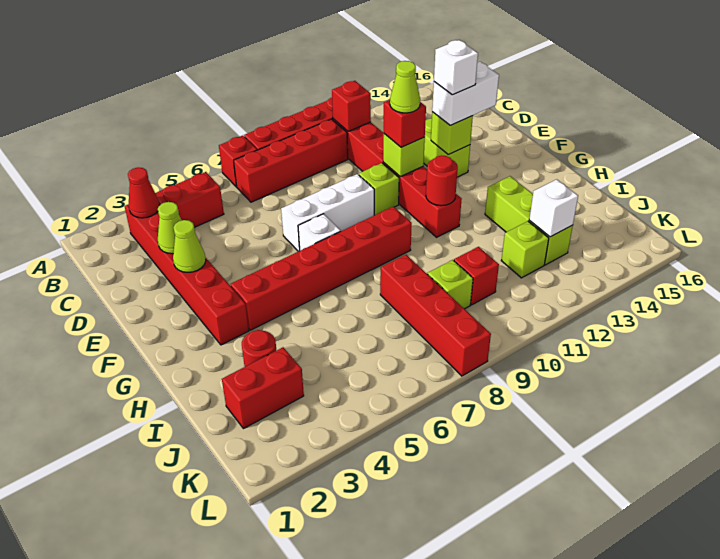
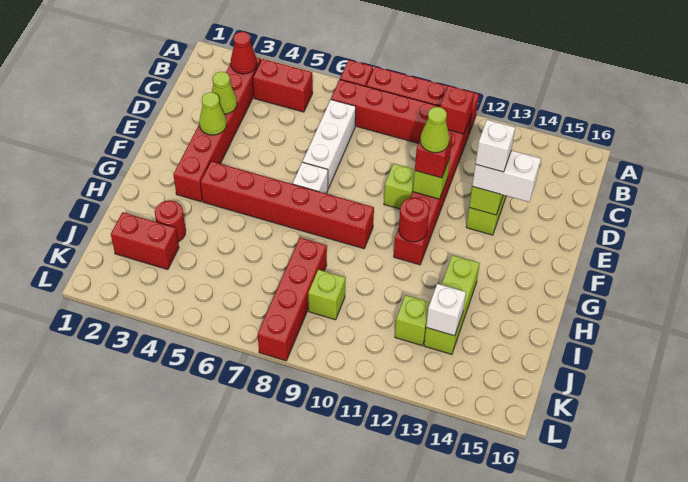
white brick E7:E9 level 1 -> white brick C7:E7 level 1
red brick J10 level 1 -> none

